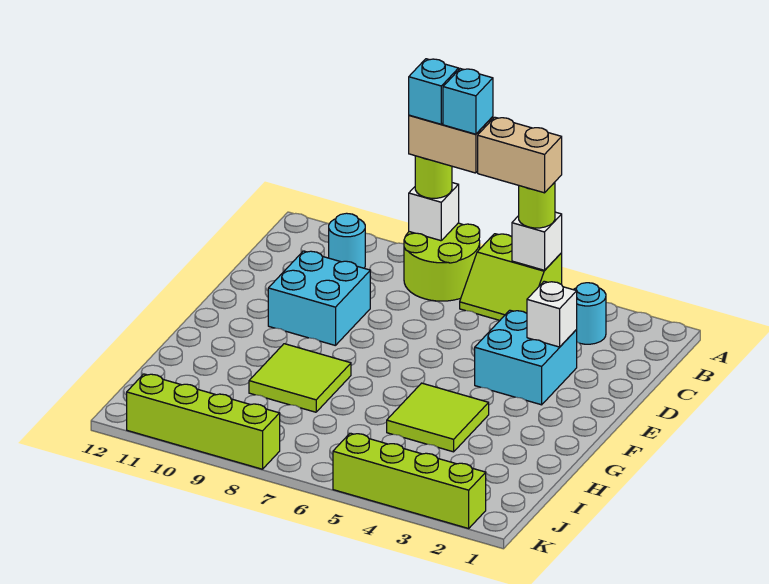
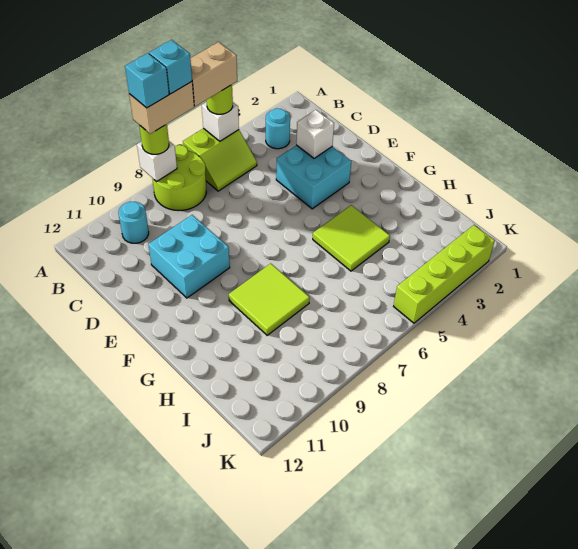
lime brick K8:K11 level 1 -> none

